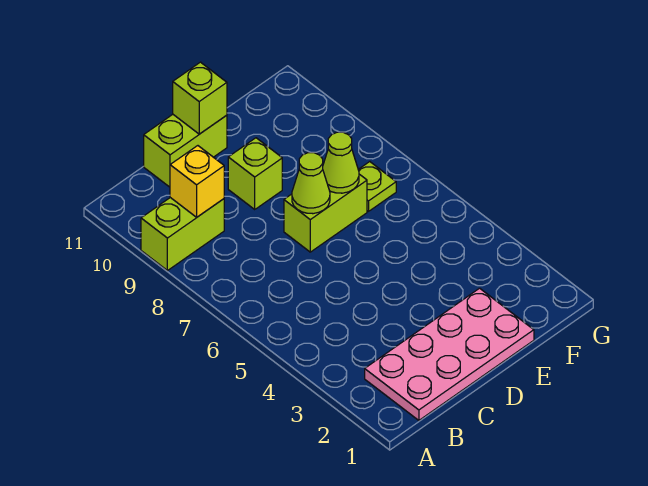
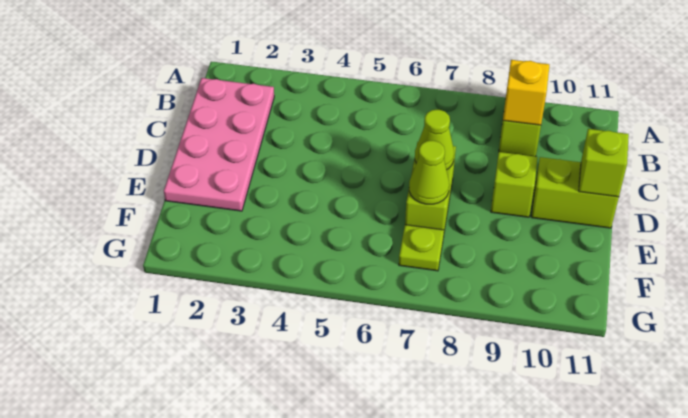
lime brick C11:D11 level 1 -> lime brick D10:D11 level 1

